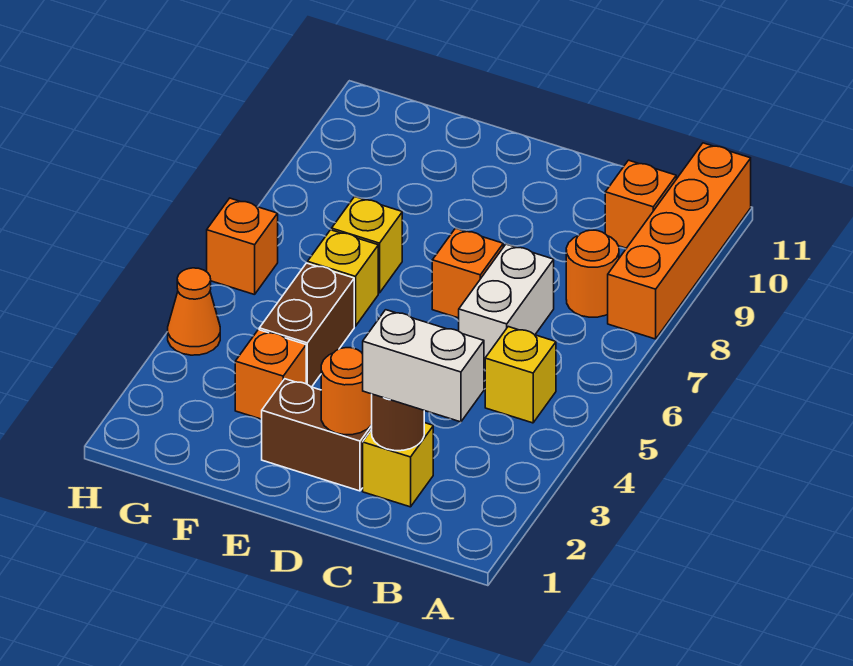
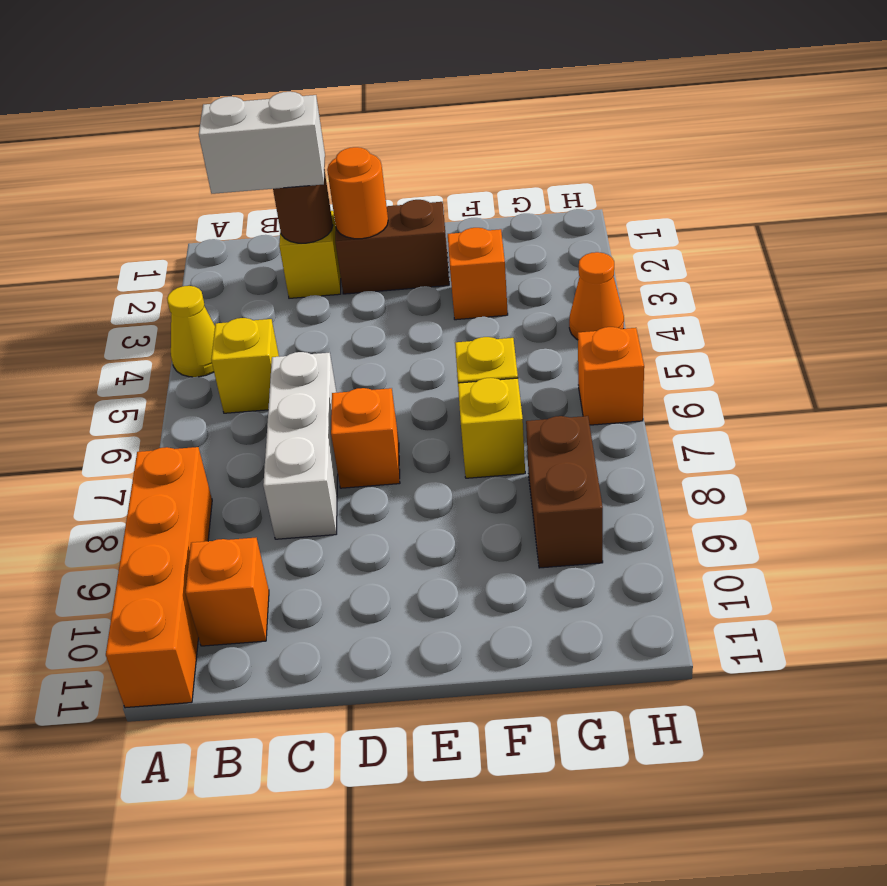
none -> yellow cone A4 level 1
orange round brick B8 level 1 -> none
white brick C6:C7 level 1 -> white brick C6:C8 level 1
brown brick F4:F5 level 1 -> brown brick G8:G9 level 1

